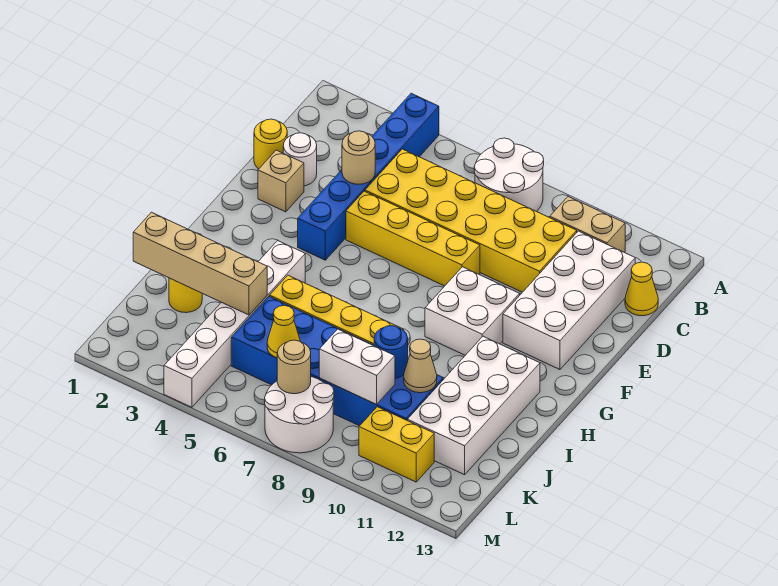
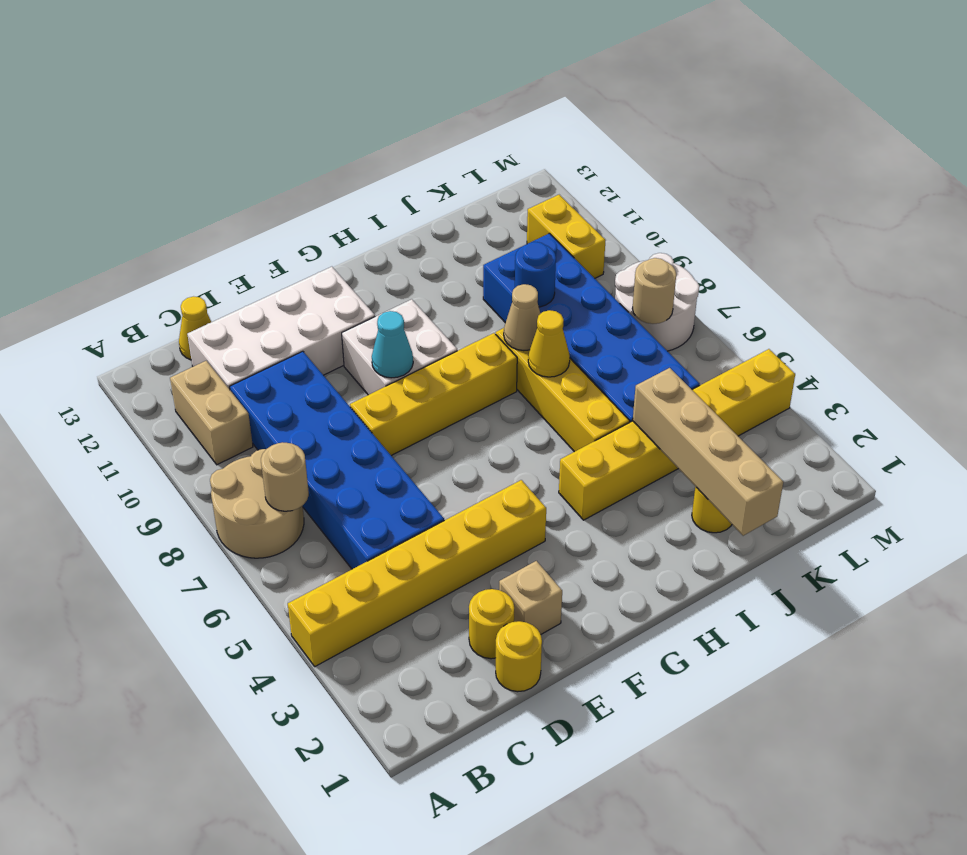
blue brick A4:F4 level 1 -> yellow brick A4:F4 level 1
white round brick A7:B8 level 1 -> tan round brick A7:B8 level 1
yellow brick C5:D10 level 1 -> blue brick C5:D10 level 1
white round brick D2 level 1 -> yellow round brick D2 level 1
tan round brick D4 level 2 -> tan round brick B7 level 2
yellow brick E5:E8 level 1 -> yellow brick E8:H8 level 1
none -> cyan cone F9 level 2
white brick H4:M4 level 1 -> yellow brick H4:M4 level 1
white brick H11:K12 level 1 -> none
tan cone J10 level 2 -> tan cone I8 level 2
yellow cone K6 level 2 -> yellow cone I7 level 2
white brick K8:K9 level 2 -> none

